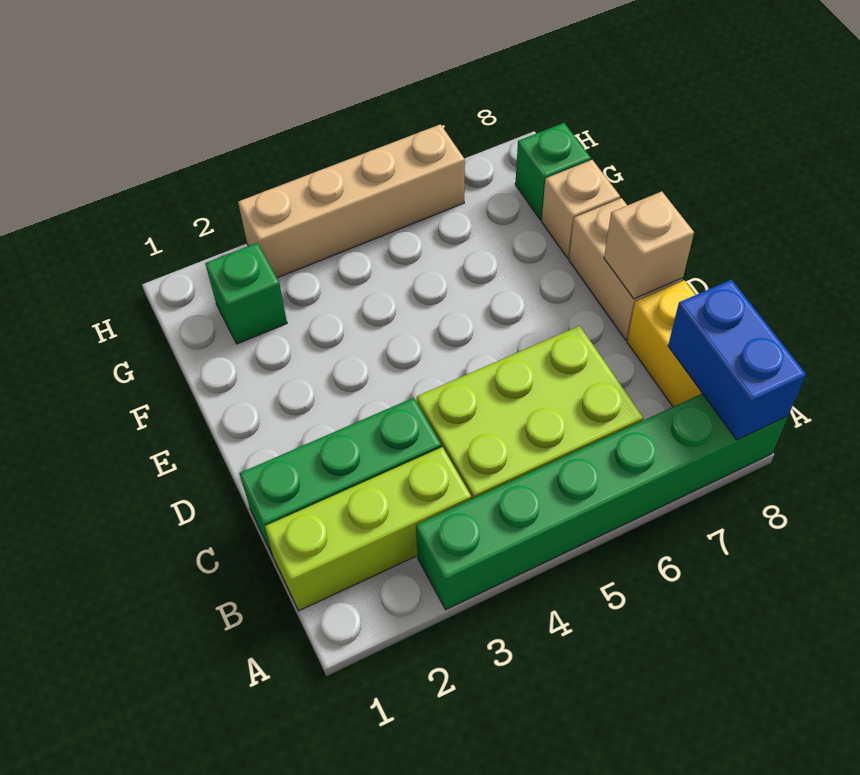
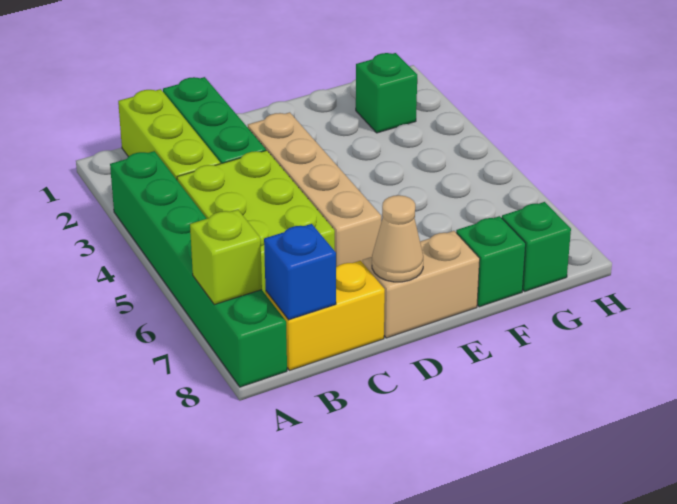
none -> lime brick A7 level 2
blue brick A8:B8 level 2 -> blue brick B8 level 2
tan brick D8 level 2 -> tan cone D8 level 2
tan brick F8 level 1 -> green brick F8 level 1
tan brick H3:H6 level 1 -> tan brick D3:D6 level 1

